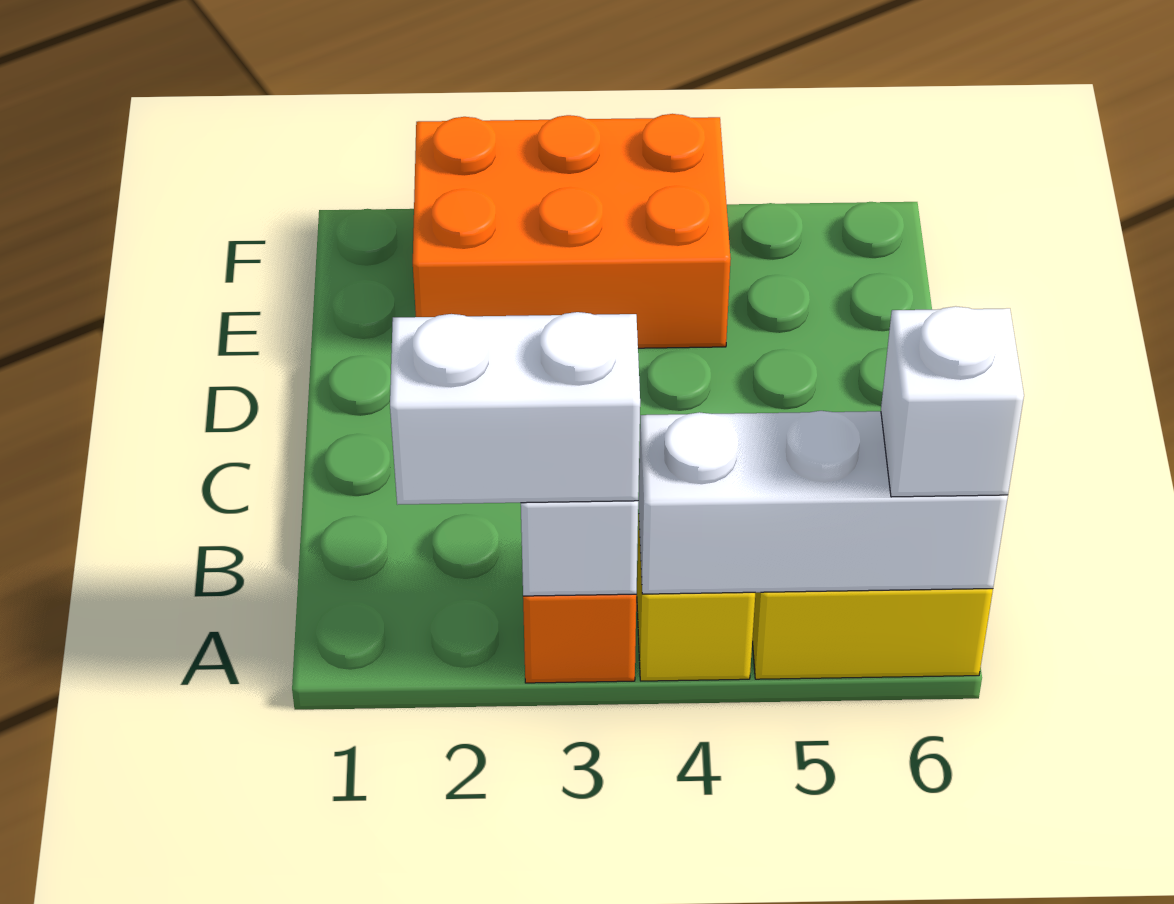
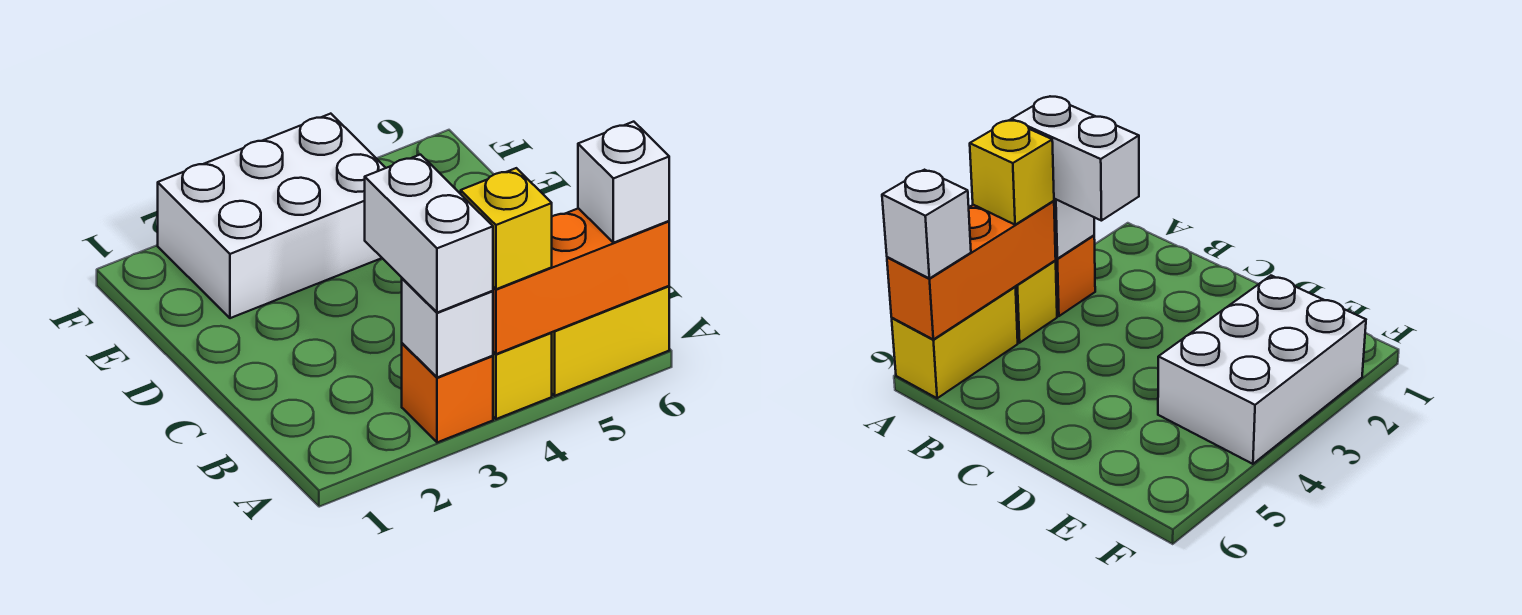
white brick A2:A3 level 3 -> white brick A3:B3 level 3
white brick A4:A6 level 2 -> orange brick A4:A6 level 2
none -> yellow brick A4 level 3
orange brick E2:F4 level 1 -> white brick E2:F4 level 1

